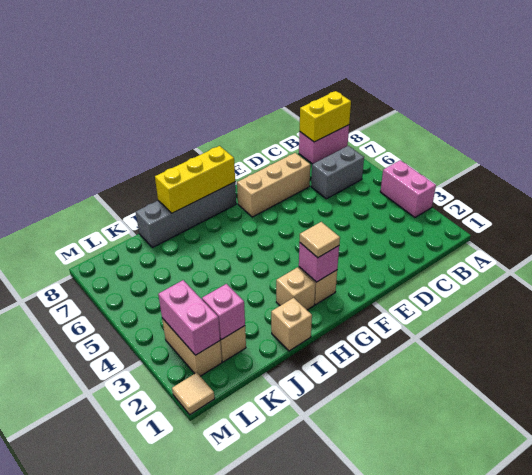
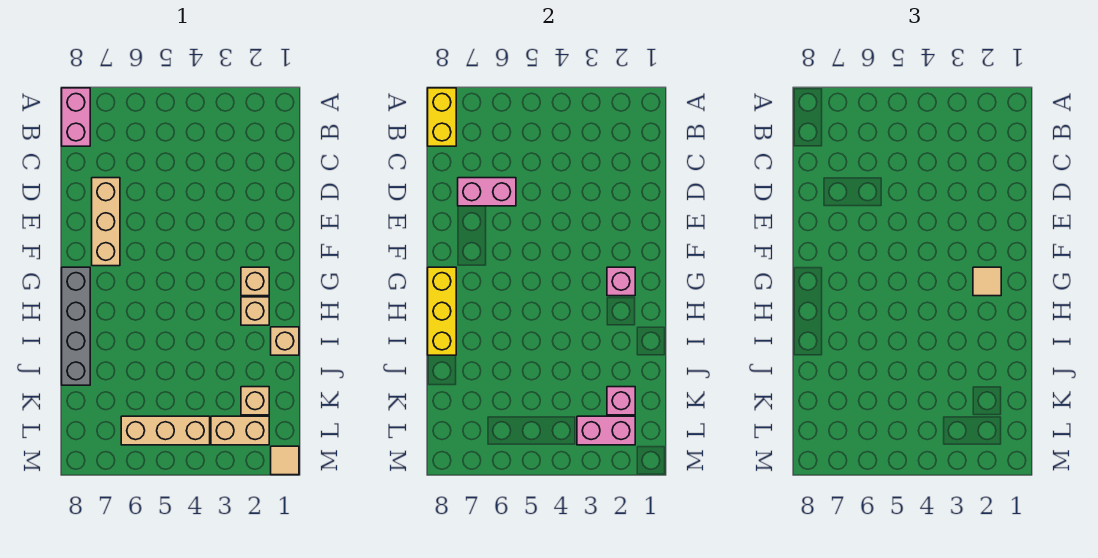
pink brick A3:A4 level 1 -> pink brick D6:D7 level 2
grey brick B6:C6 level 1 -> none
none -> tan brick L4:L6 level 1

